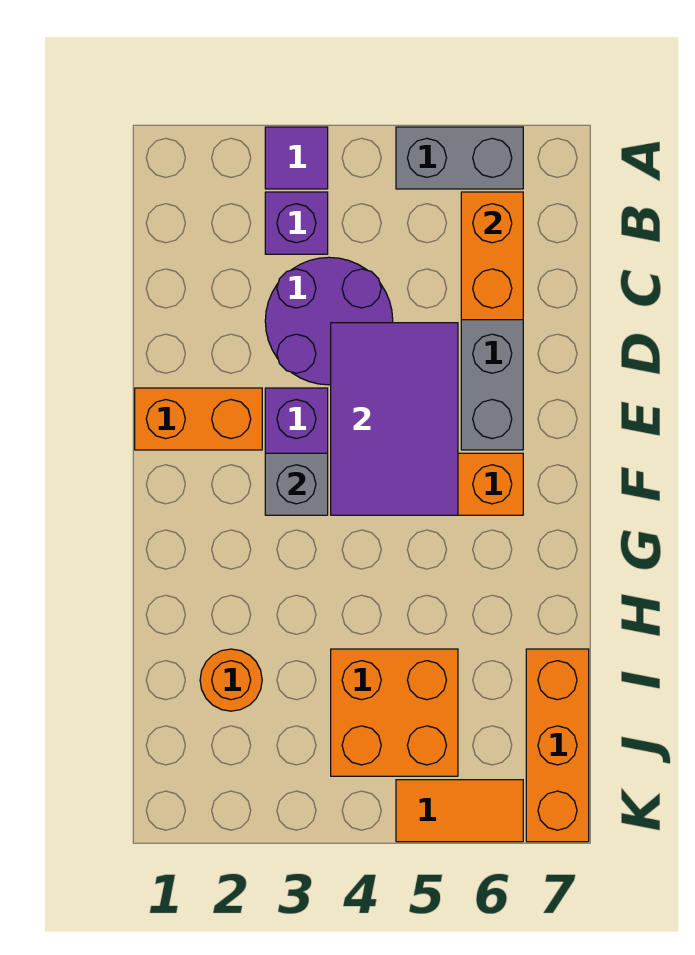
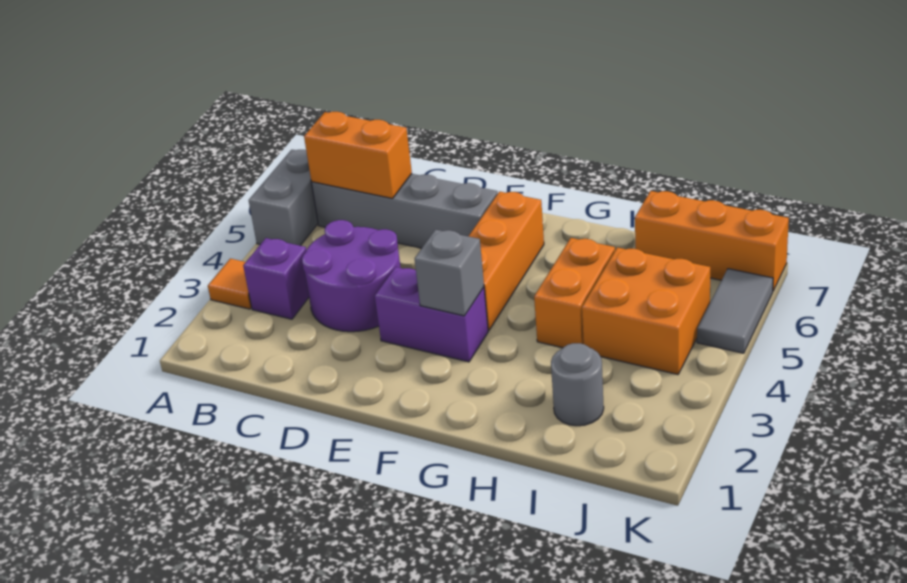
purple tile A3 level 1 -> orange tile A3 level 1
purple tile D4:F5 level 2 -> none
orange brick E1:E2 level 1 -> orange brick H4:H5 level 1
orange round brick I2 level 1 -> grey round brick I2 level 1
orange tile K5:K6 level 1 -> grey tile K5:K6 level 1

